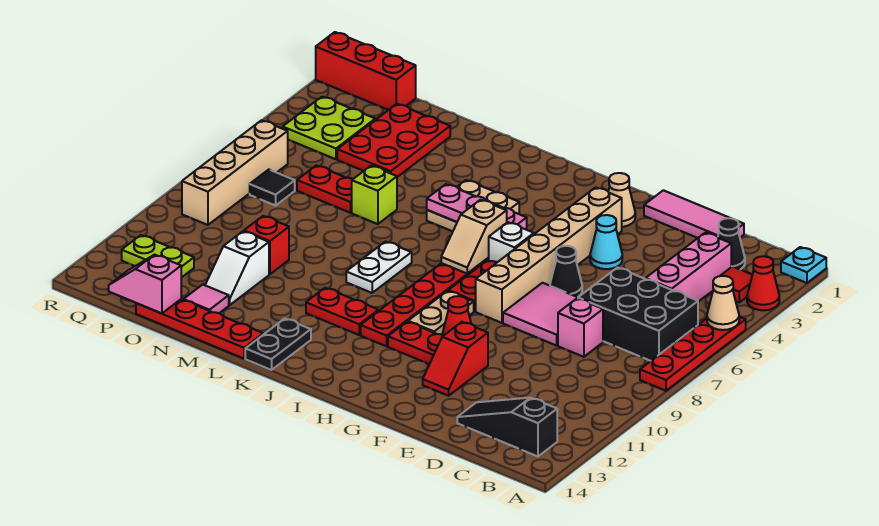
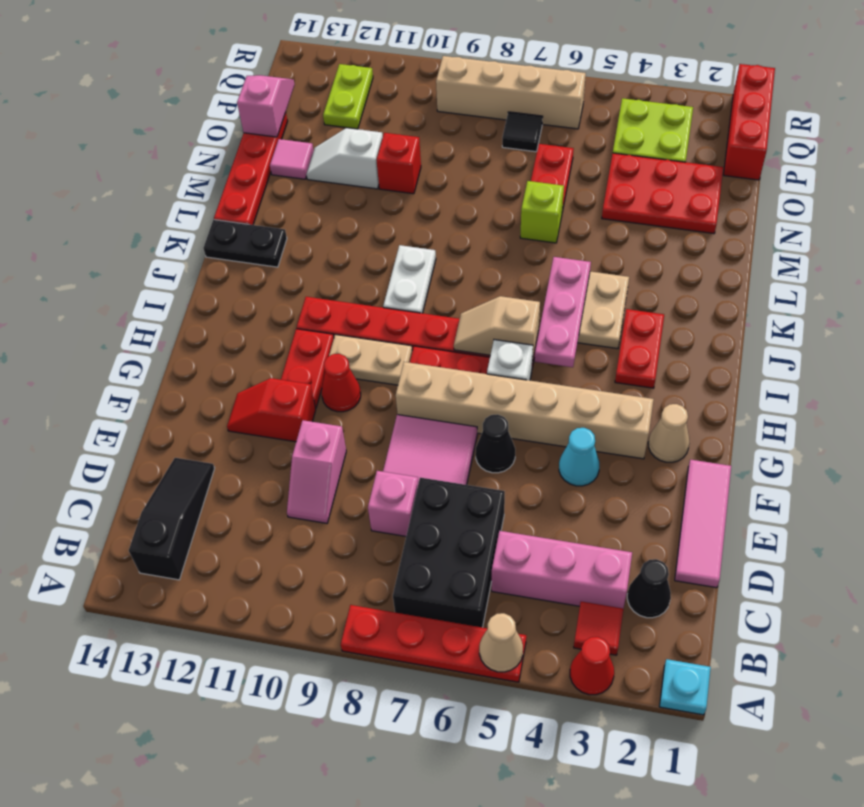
none -> pink slope D10:E10 level 1 top E
red plate J11:K11 level 1 -> red plate I3:J3 level 1
white plate K8:K9 level 1 -> white plate J9:K9 level 1

